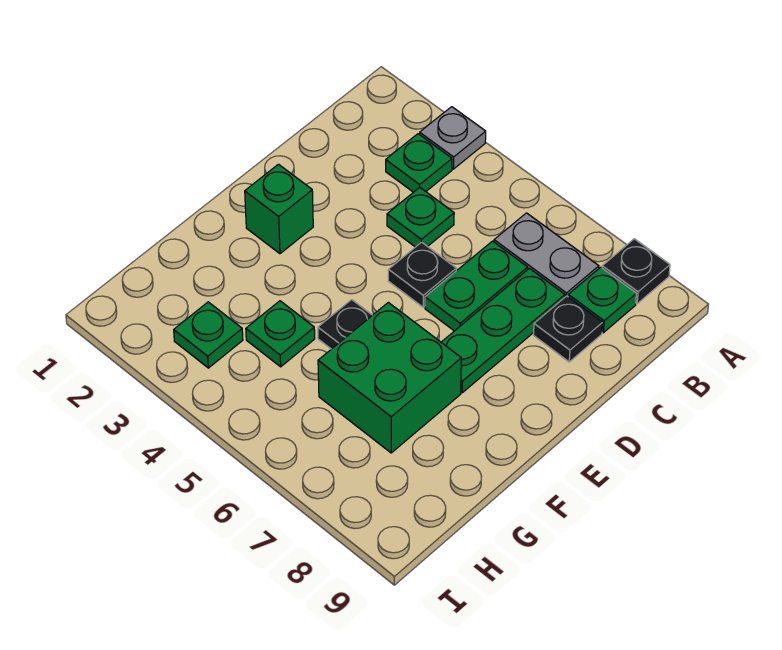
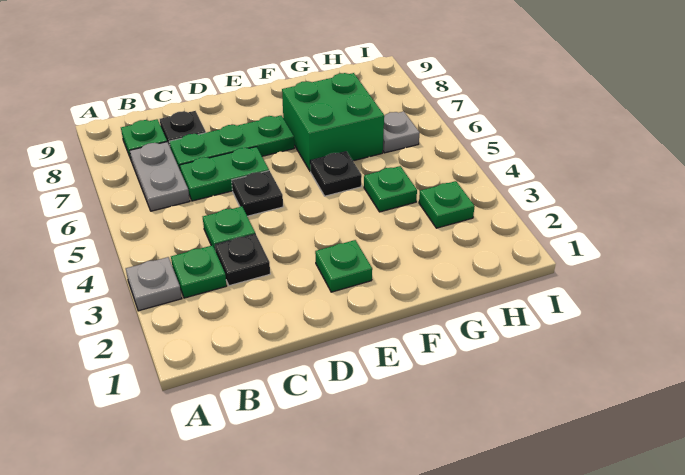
black plate A8 level 1 -> black plate C3 level 1
green brick E2 level 1 -> green plate E2 level 1
none -> grey plate H6 level 1

